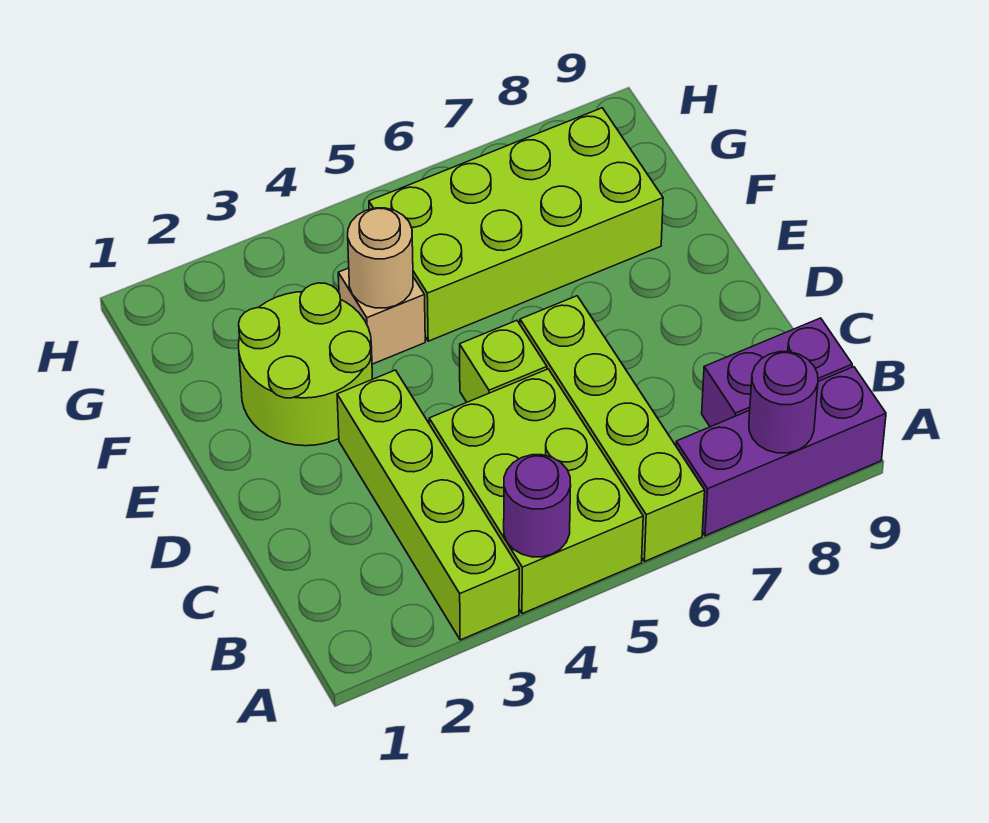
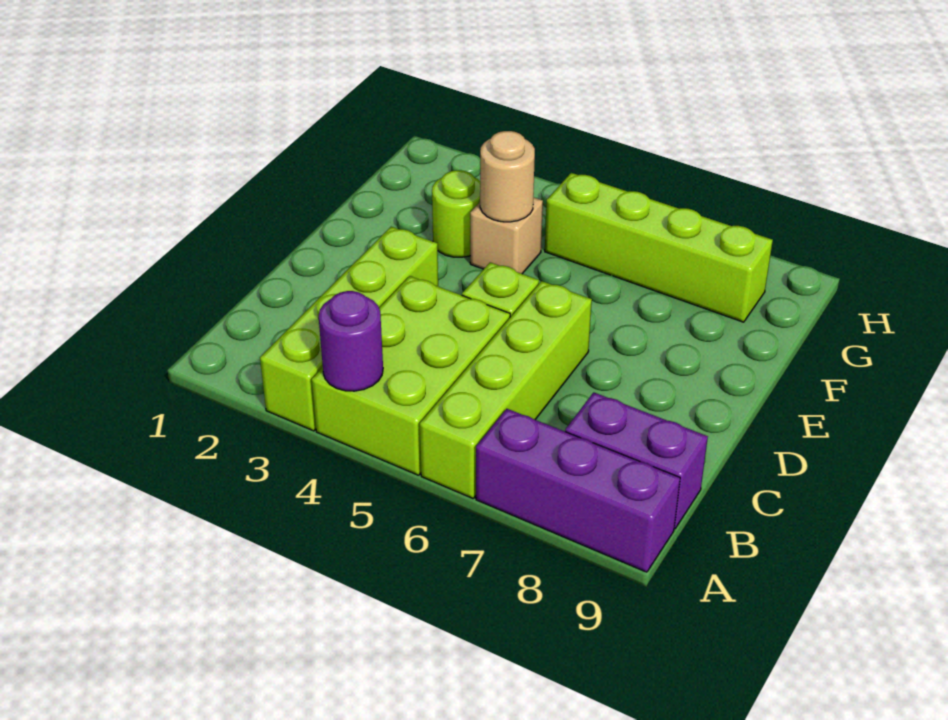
purple round brick A8 level 2 -> none
lime round brick E2:F3 level 1 -> lime round brick F3 level 1
lime brick F5:G8 level 1 -> lime brick G5:G8 level 1

